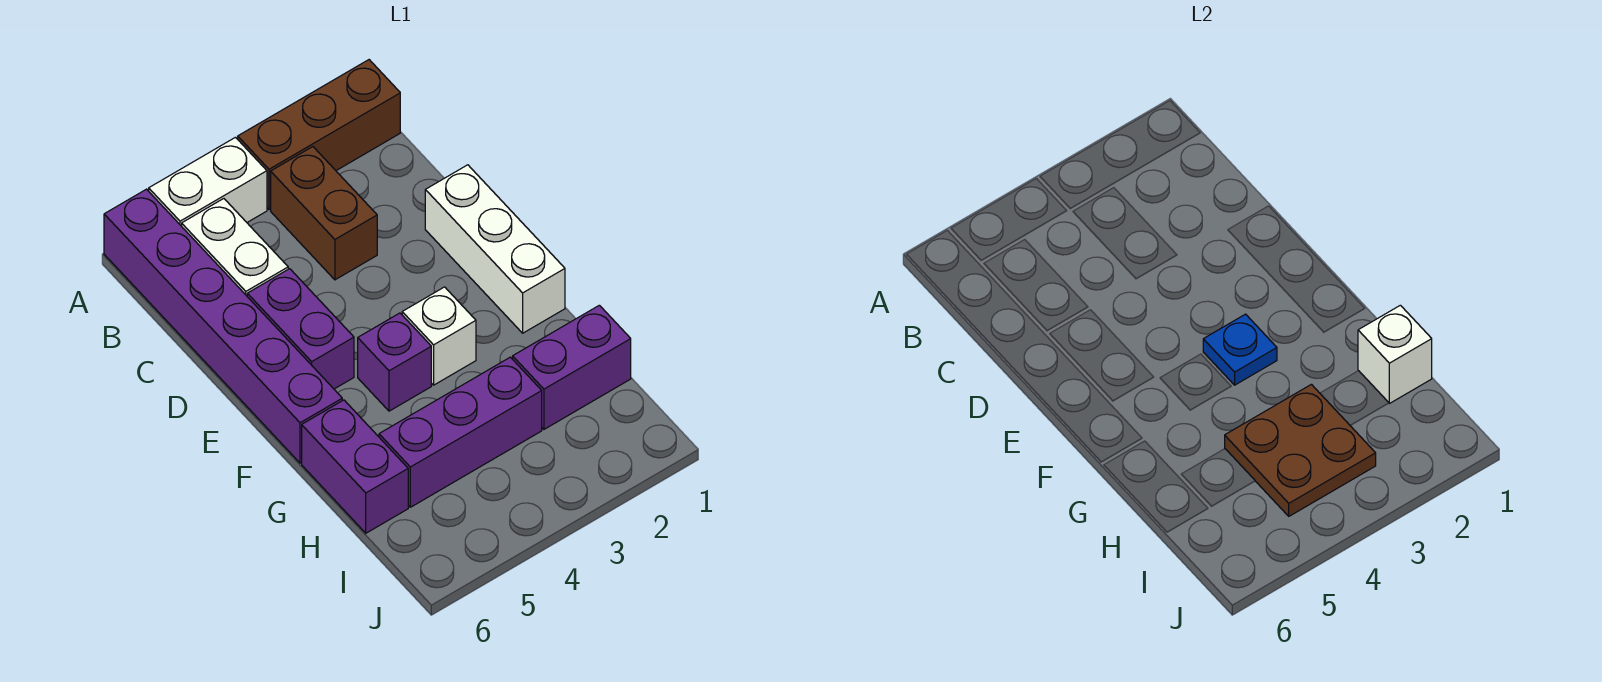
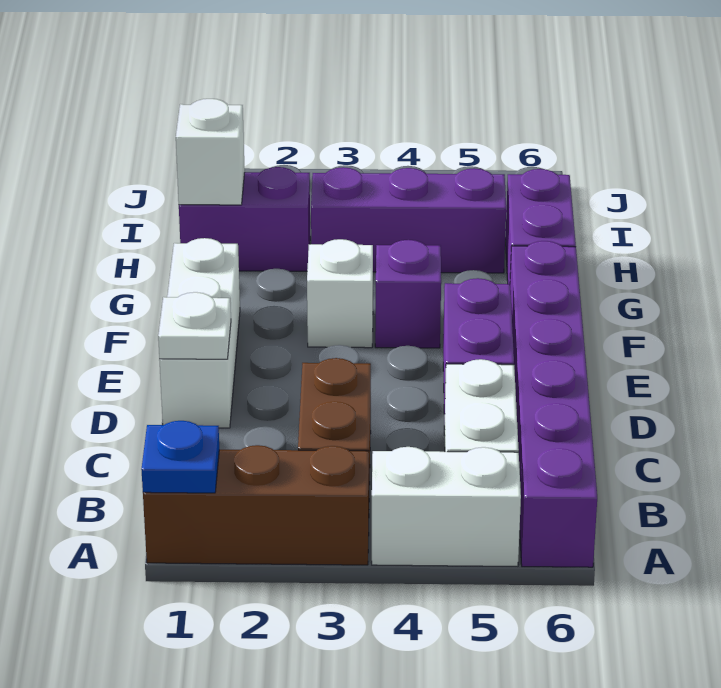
none -> white plate D1 level 2
blue plate F3 level 2 -> blue plate A1 level 2
brown plate H3:I4 level 2 -> none

